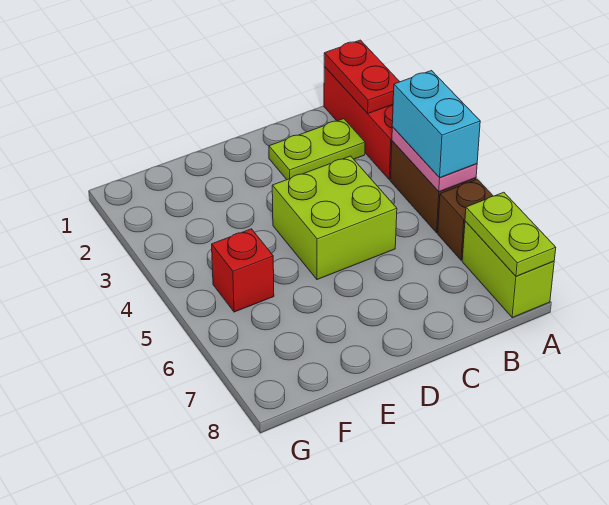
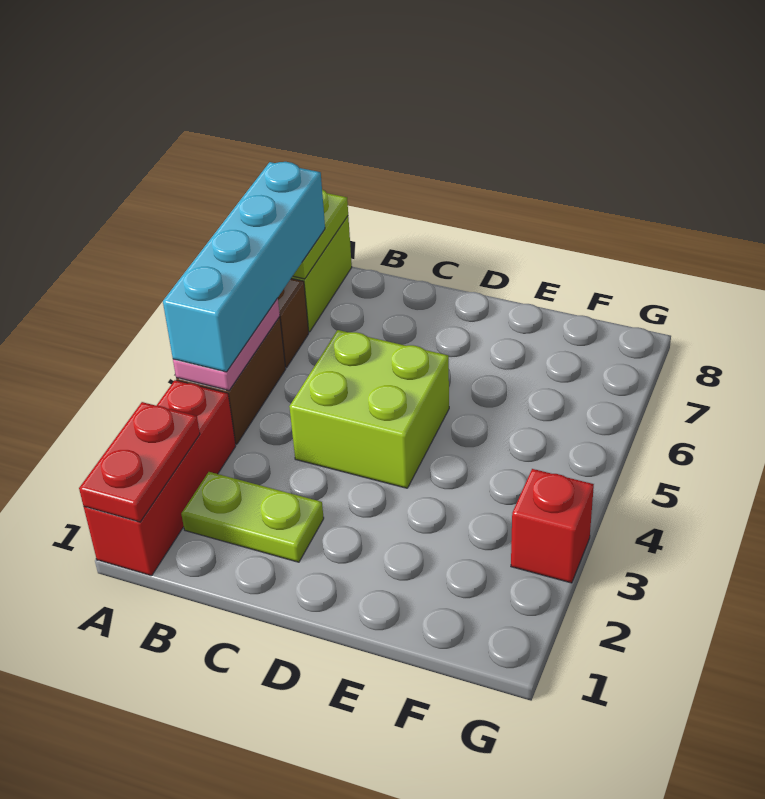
cyan brick A4:A5 level 3 -> cyan brick A4:A7 level 3
red brick F5 level 1 -> red brick G3 level 1

